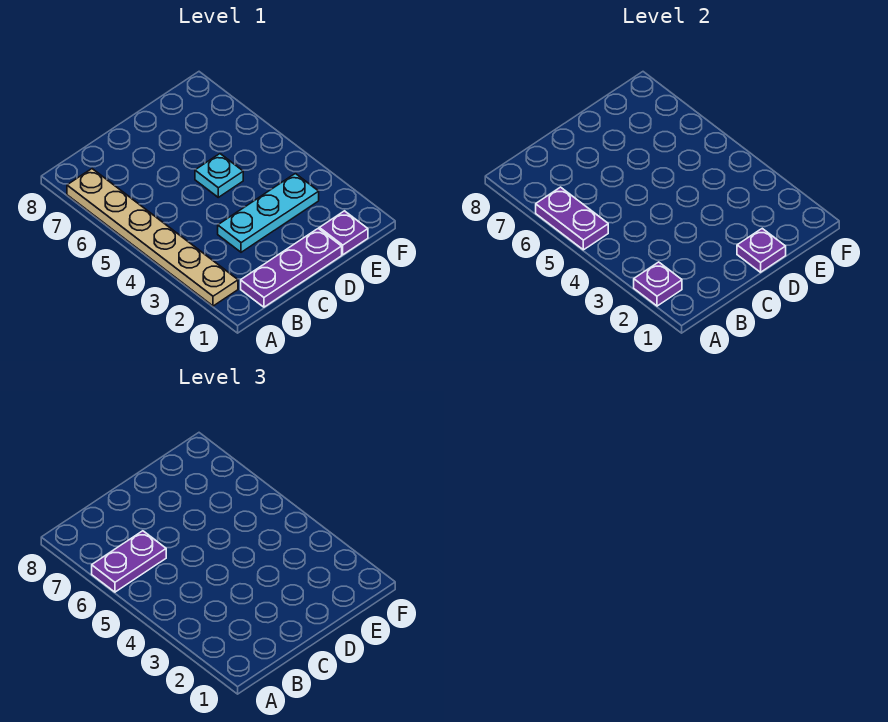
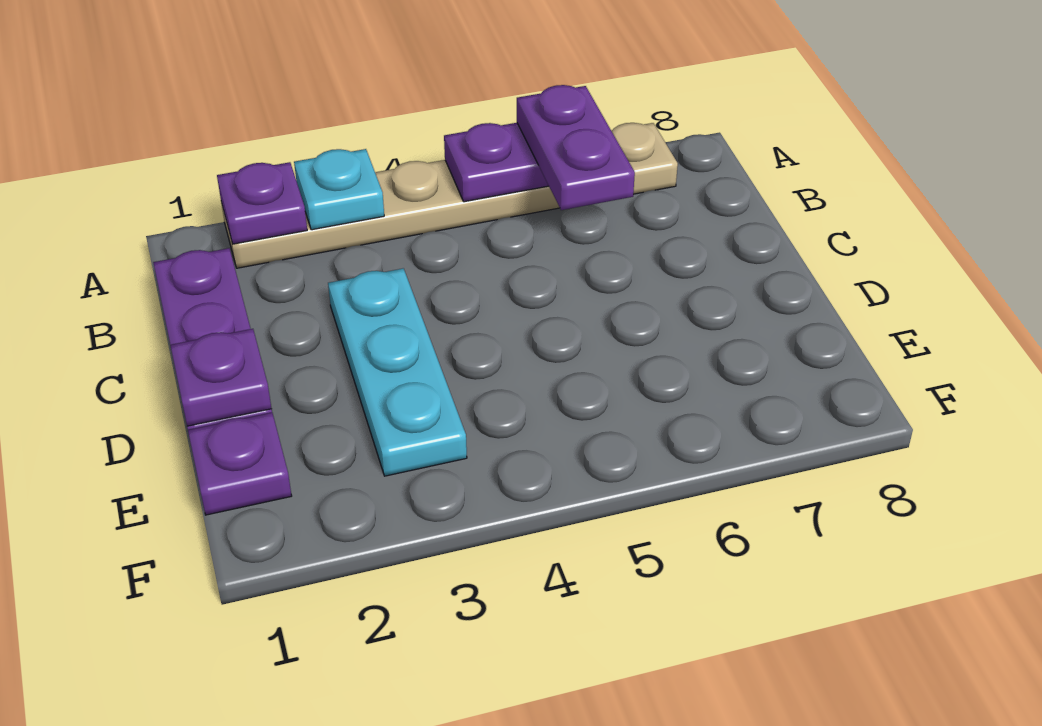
cyan plate D5 level 1 -> cyan plate A3 level 2

